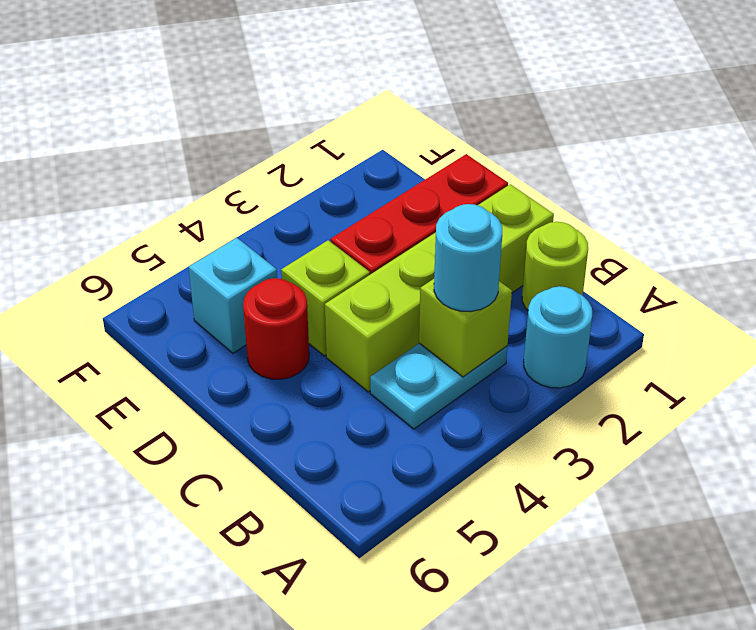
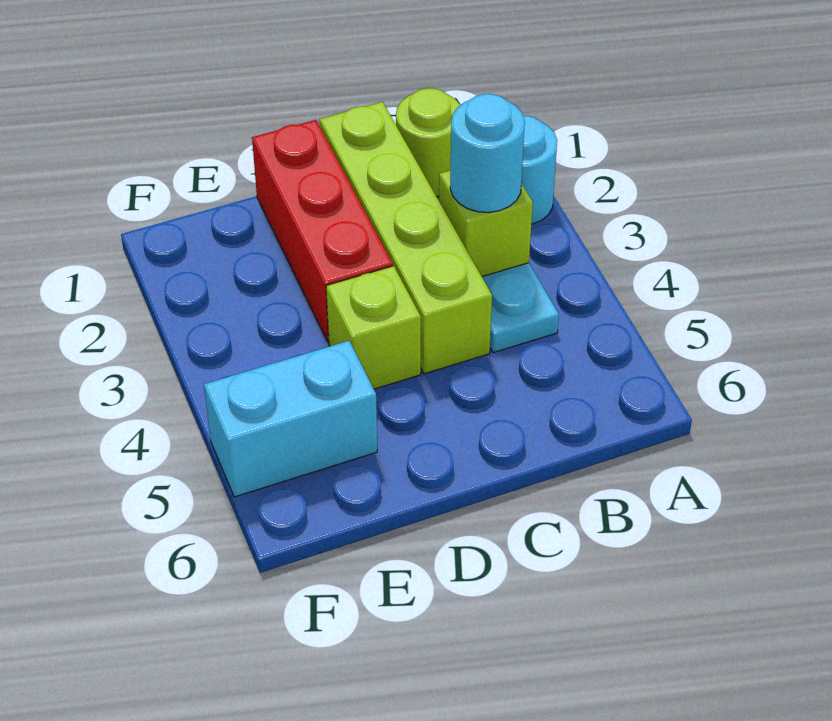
red round brick D5 level 1 -> none
cyan brick E5 level 1 -> cyan brick E5:F5 level 1

